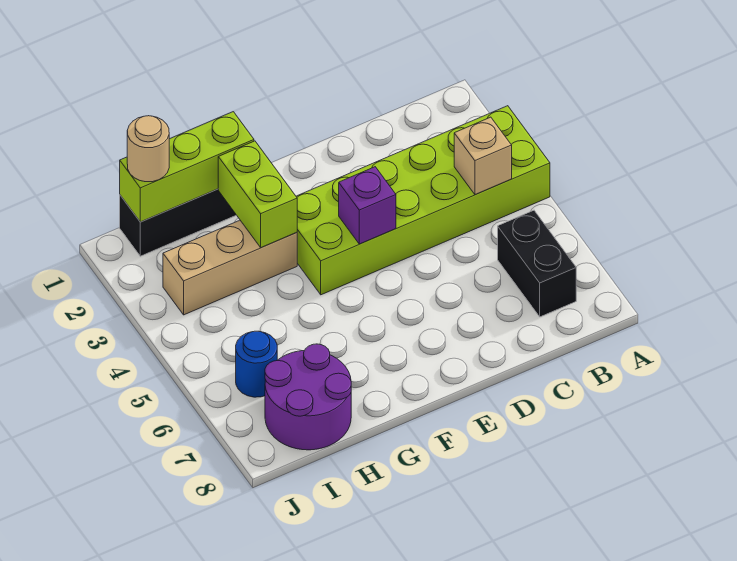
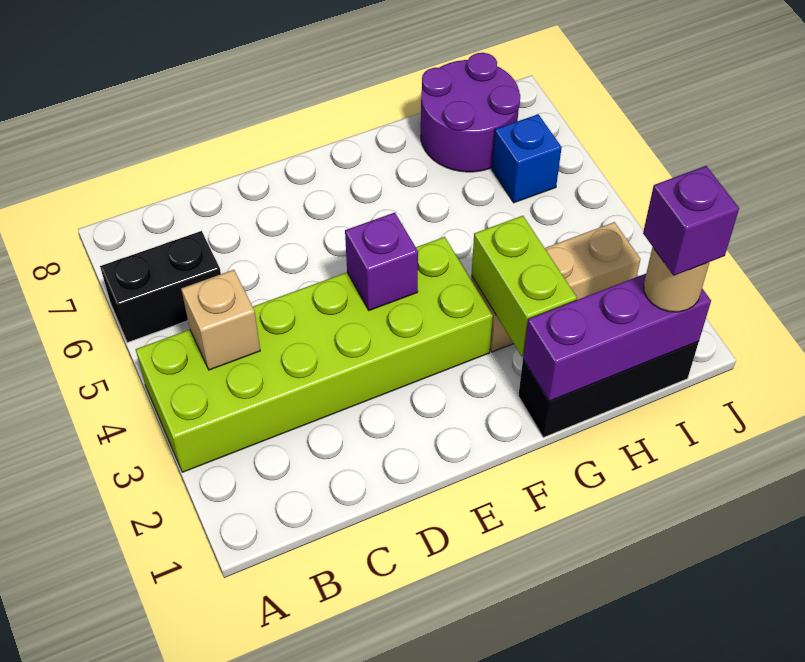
black brick B6:B7 level 1 -> black brick A6:B6 level 1
lime brick G1:I1 level 2 -> purple brick G1:I1 level 2
none -> purple brick I1 level 4
blue round brick I6 level 1 -> blue brick I6 level 1

